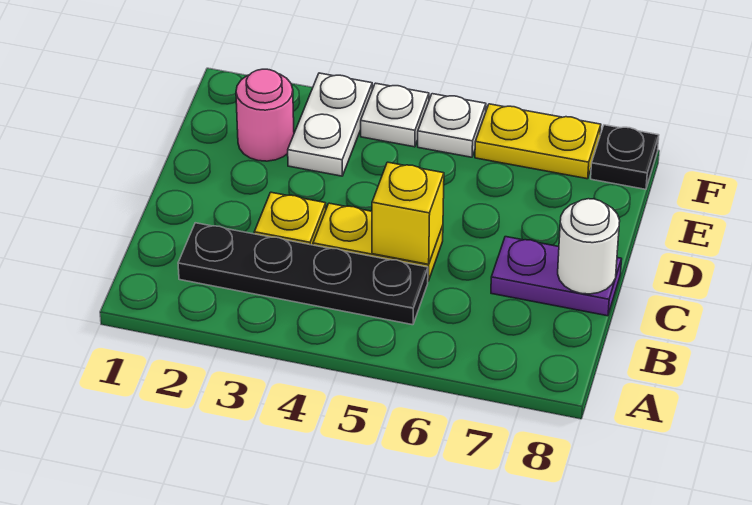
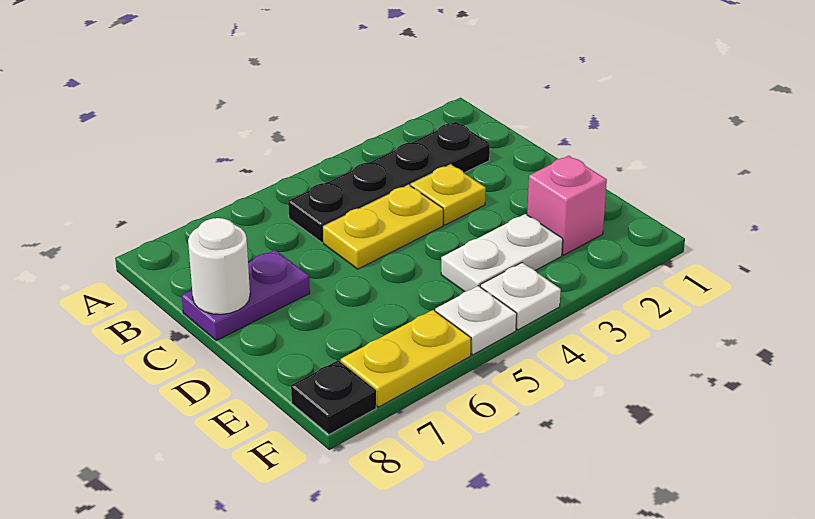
yellow brick C5 level 2 -> none
pink round brick E2 level 1 -> pink brick E2 level 1
white plate E3:F3 level 1 -> white plate E3:E4 level 1

